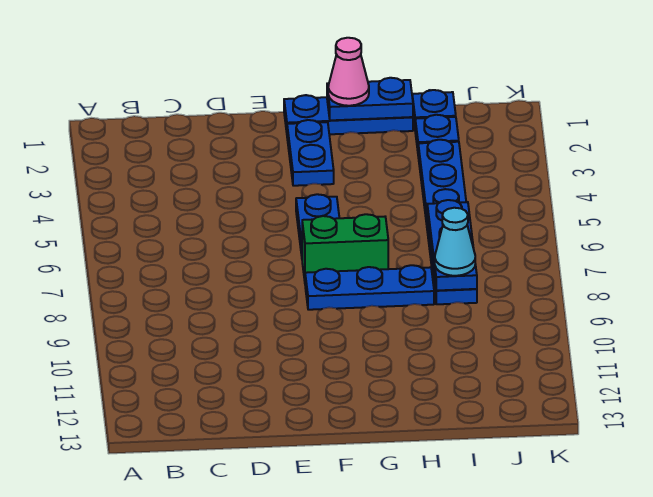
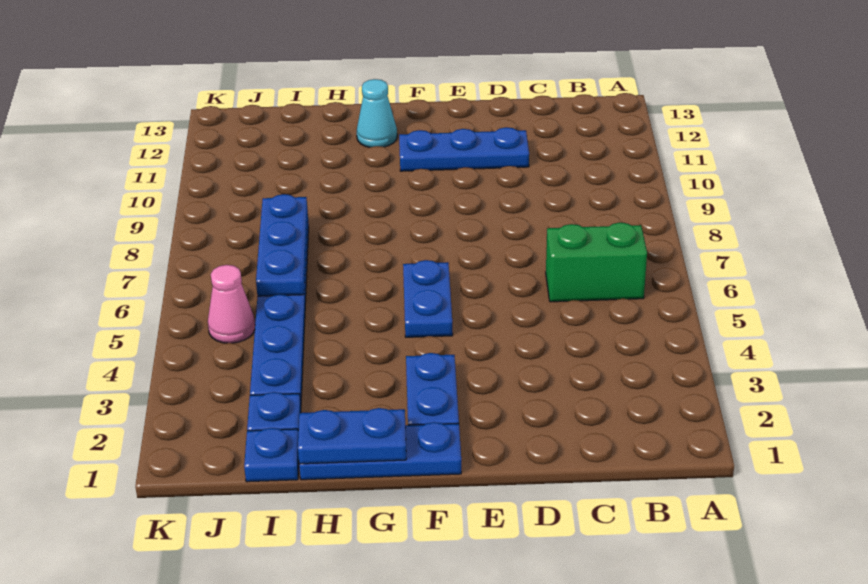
green brick F7:G7 level 1 -> green brick B6:C6 level 1
blue plate F8:H8 level 1 -> blue plate D11:F11 level 1
pink cone G1 level 3 -> pink cone J5 level 1
cyan cone I8 level 3 -> cyan cone G12 level 1

